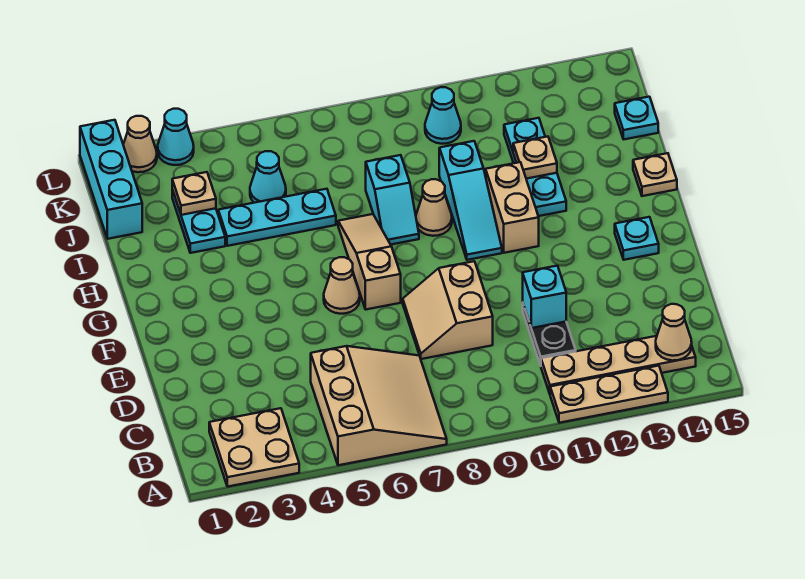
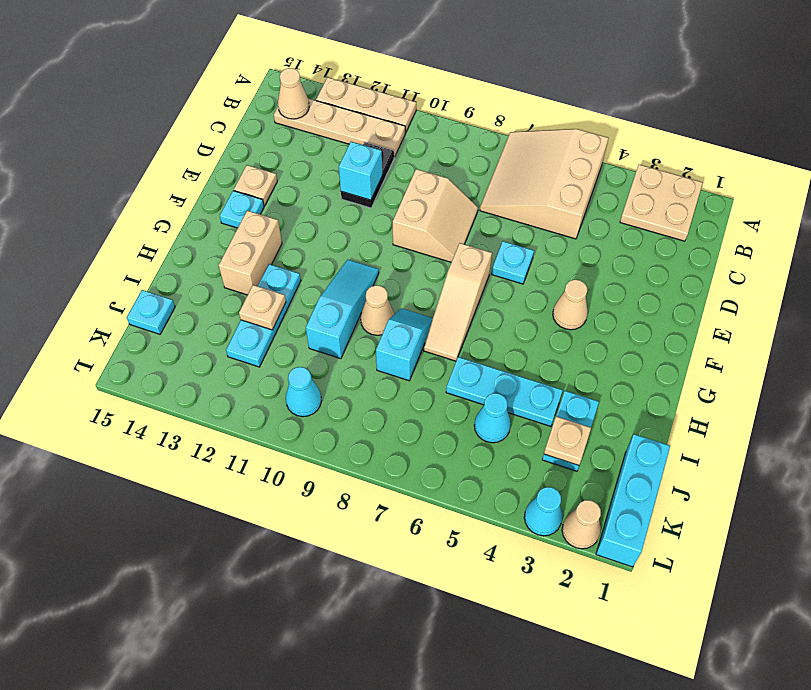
none -> cyan plate E6 level 1
tan cone F6 level 1 -> tan cone F4 level 1
tan brick G11:H11 level 1 -> tan brick G13:H13 level 1
tan plate H15 level 1 -> tan plate E14 level 1

